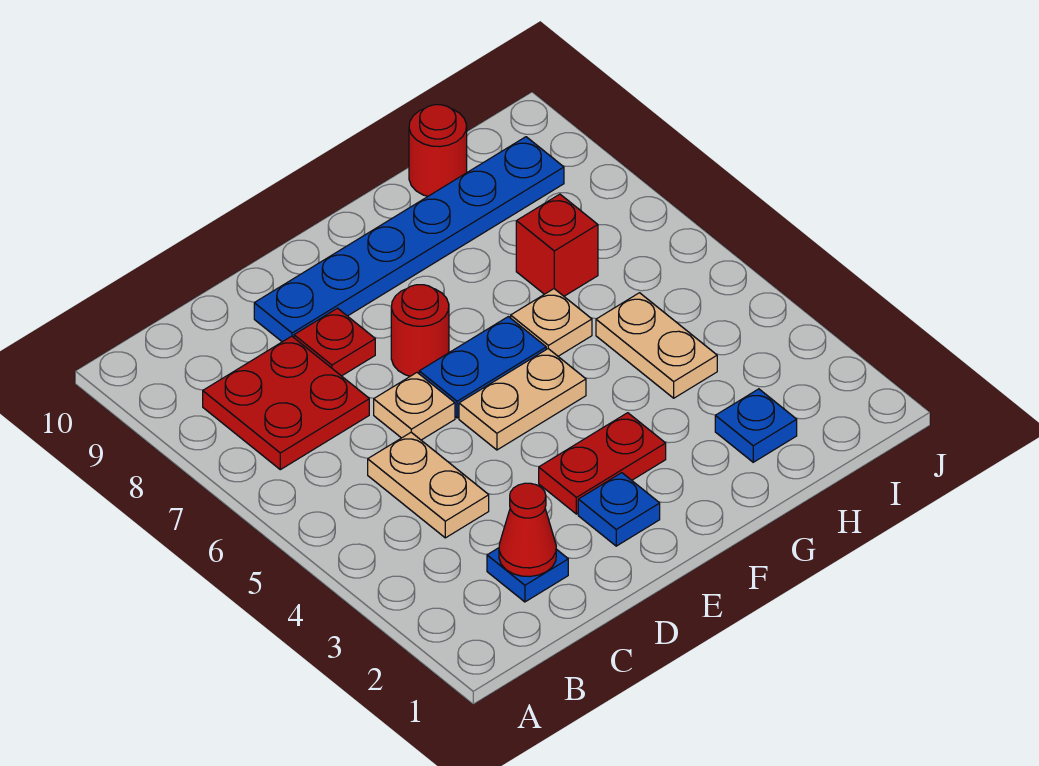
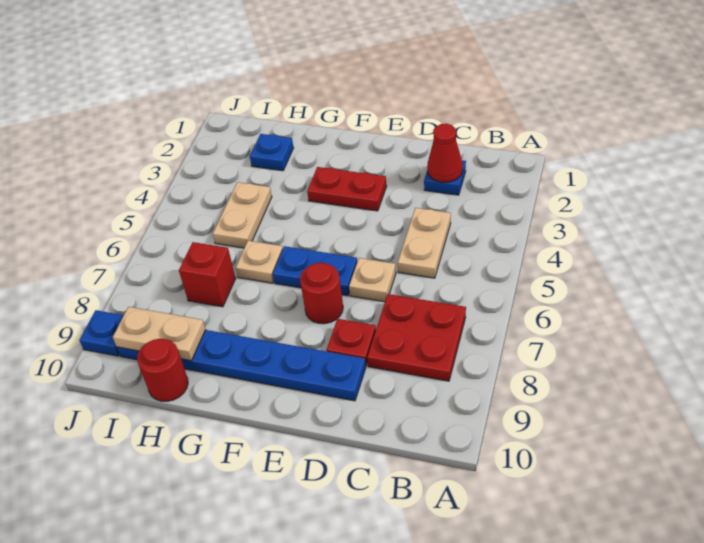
blue plate E2 level 1 -> blue plate J9 level 1
tan plate E5:F5 level 1 -> tan plate H9:I9 level 2

